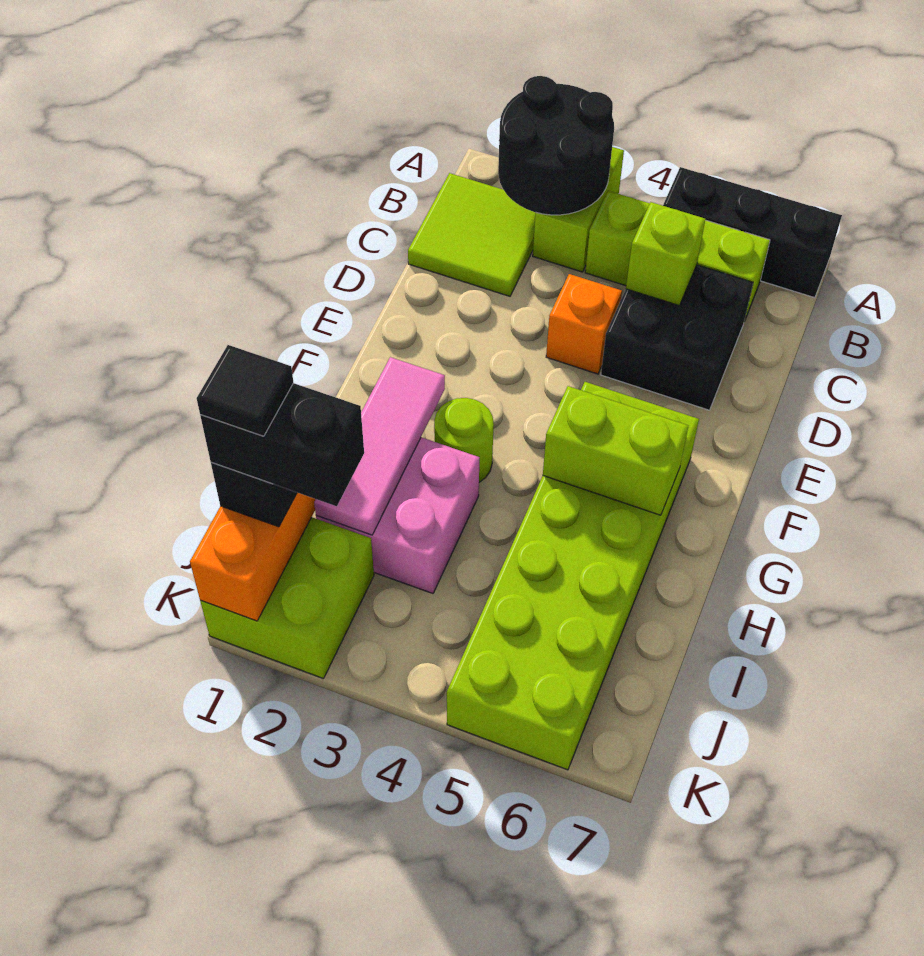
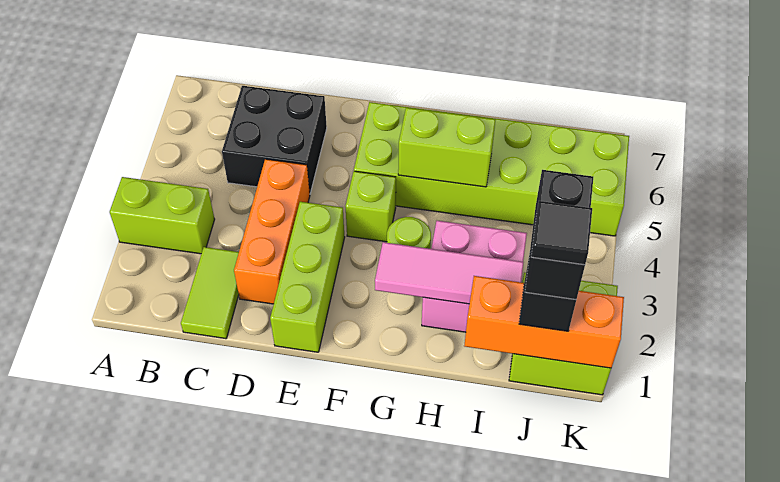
black round brick A2:B3 level 2 -> none
black brick A5:A7 level 1 -> none
lime tile B1:C2 level 1 -> lime tile C1:C2 level 1
lime brick B4:B6 level 1 -> lime brick E1:E3 level 1
lime brick C5 level 2 -> lime brick F4 level 1
orange brick D4 level 1 -> orange brick D2:D4 level 1
lime brick G5:G6 level 2 -> lime brick G5:H5 level 2

